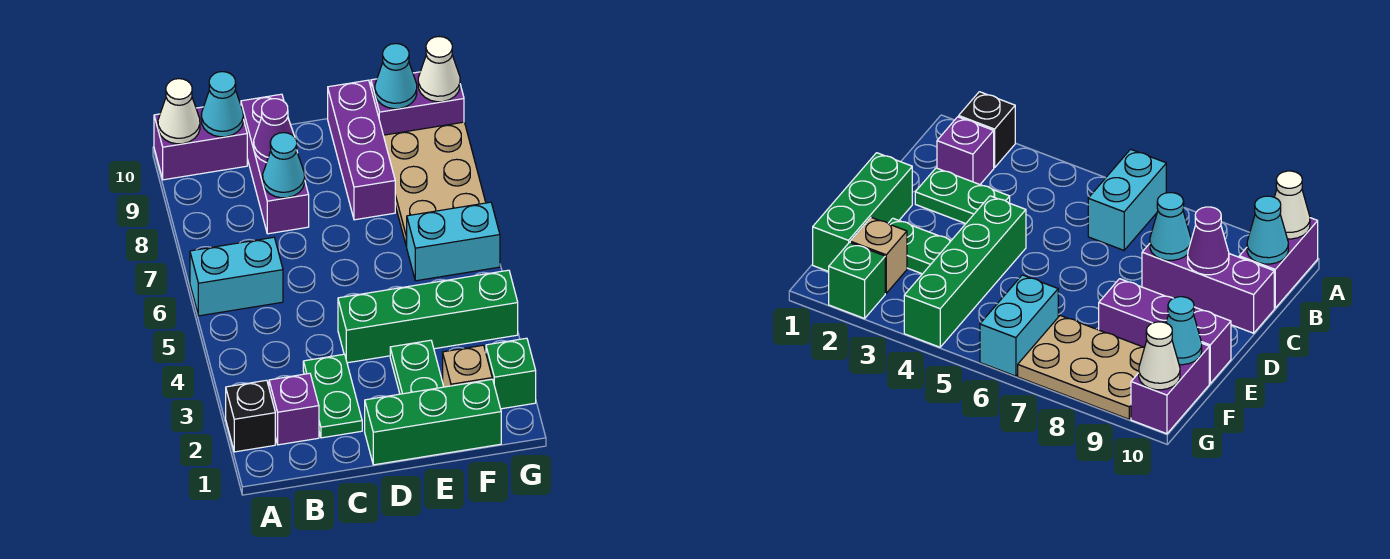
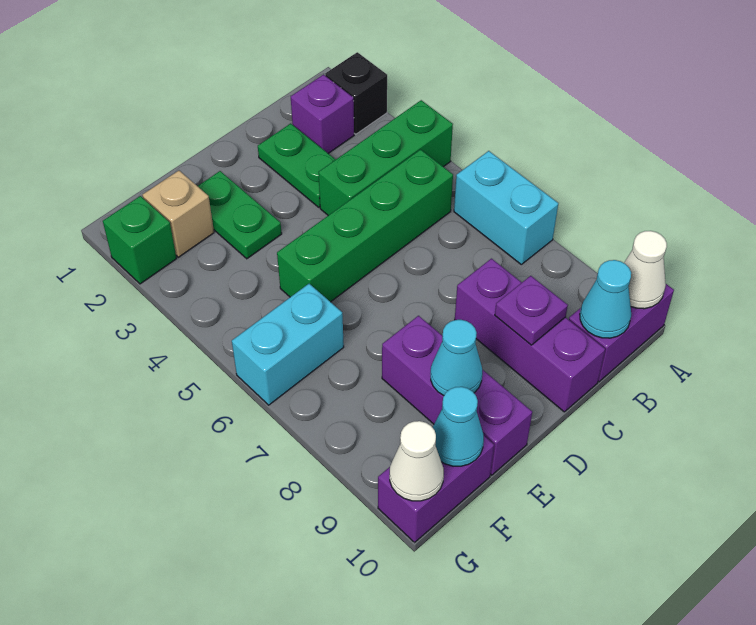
cyan brick A6:B6 level 1 -> cyan brick A6:A7 level 1
cyan cone C8 level 2 -> cyan cone E9 level 2
purple cone C9 level 2 -> purple plate C9 level 2
green brick D1:F1 level 1 -> green brick A4:C4 level 1
green brick D4:G4 level 1 -> green brick B5:E5 level 1
tan plate F7:G9 level 1 -> none

